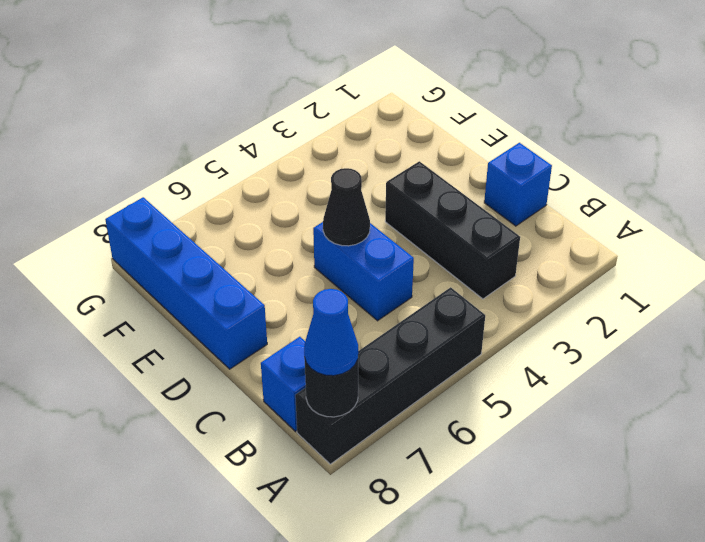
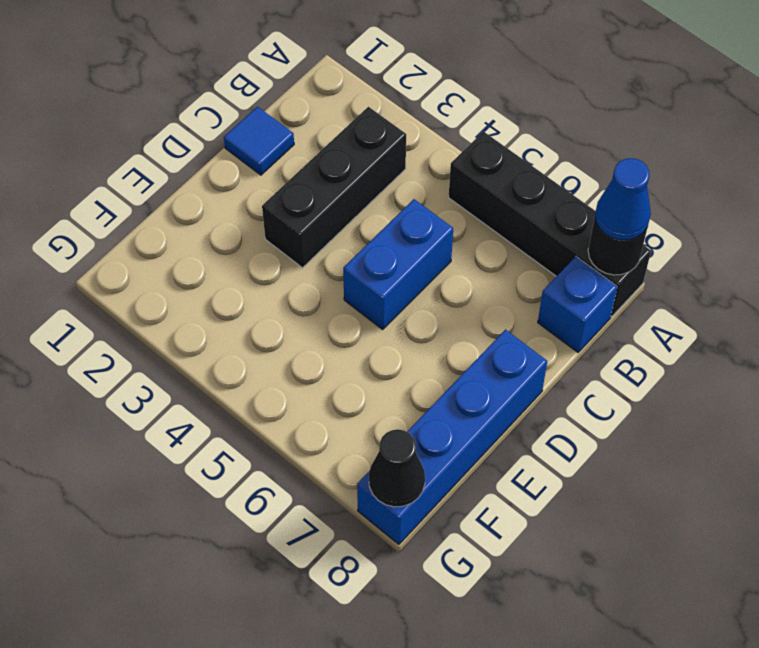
blue brick C1 level 1 -> blue tile C1 level 1
black cone D5 level 2 -> black cone G8 level 2

